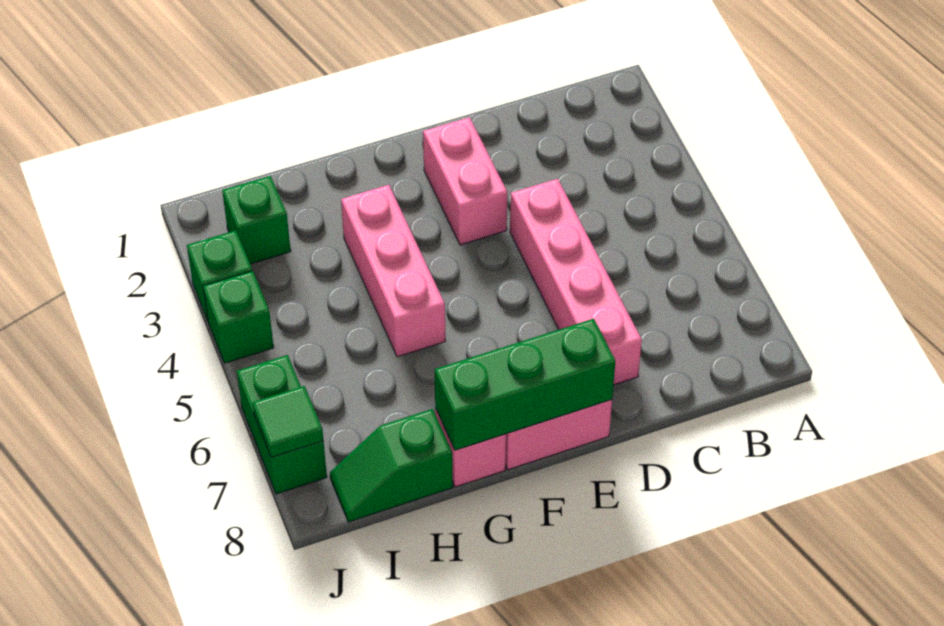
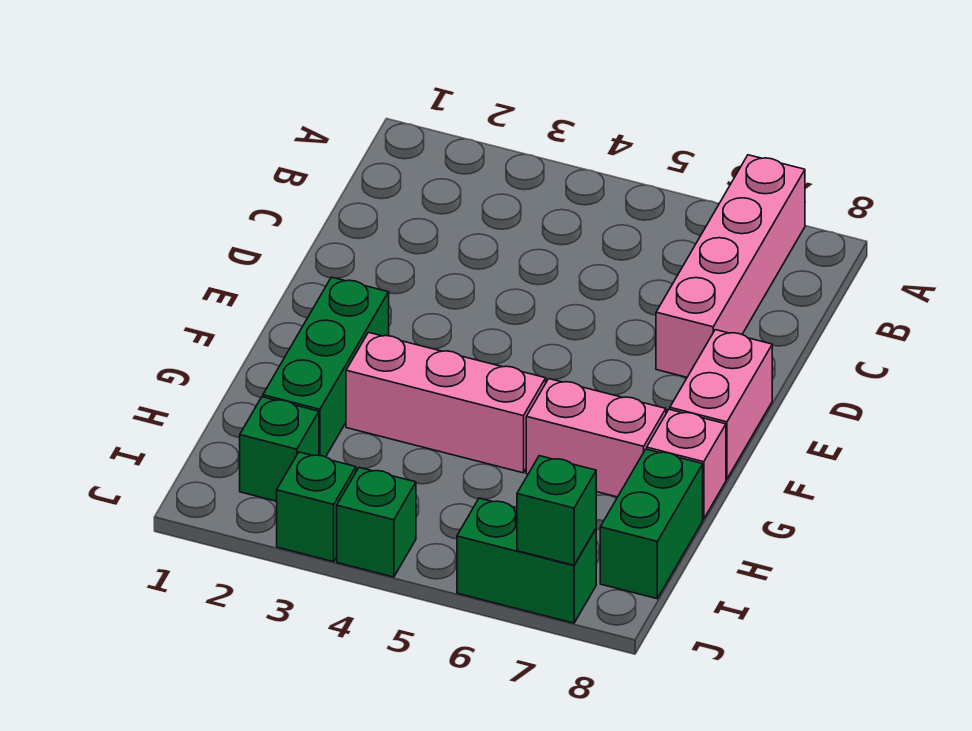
pink brick D4:D7 level 1 -> pink brick A7:D7 level 1
pink brick E2:E3 level 1 -> pink brick G6:G7 level 1
green brick E8:G8 level 2 -> green brick F2:H2 level 1
green slope H8:I8 level 1 top H -> green brick H8:I8 level 1
green tile J7 level 2 -> green brick J7 level 2

